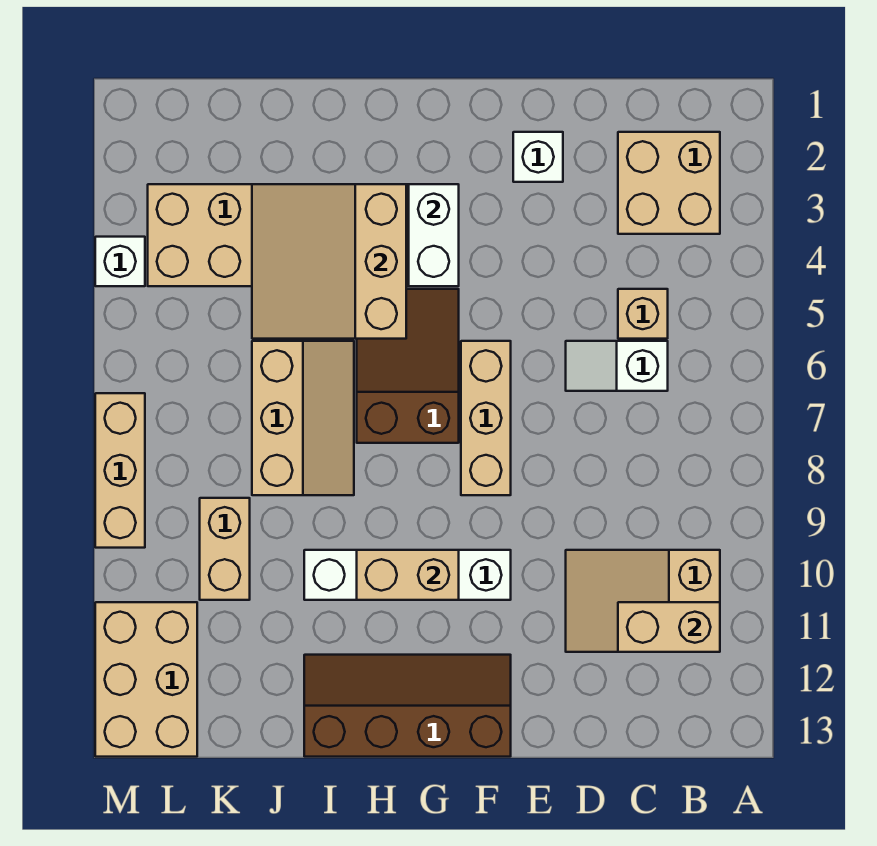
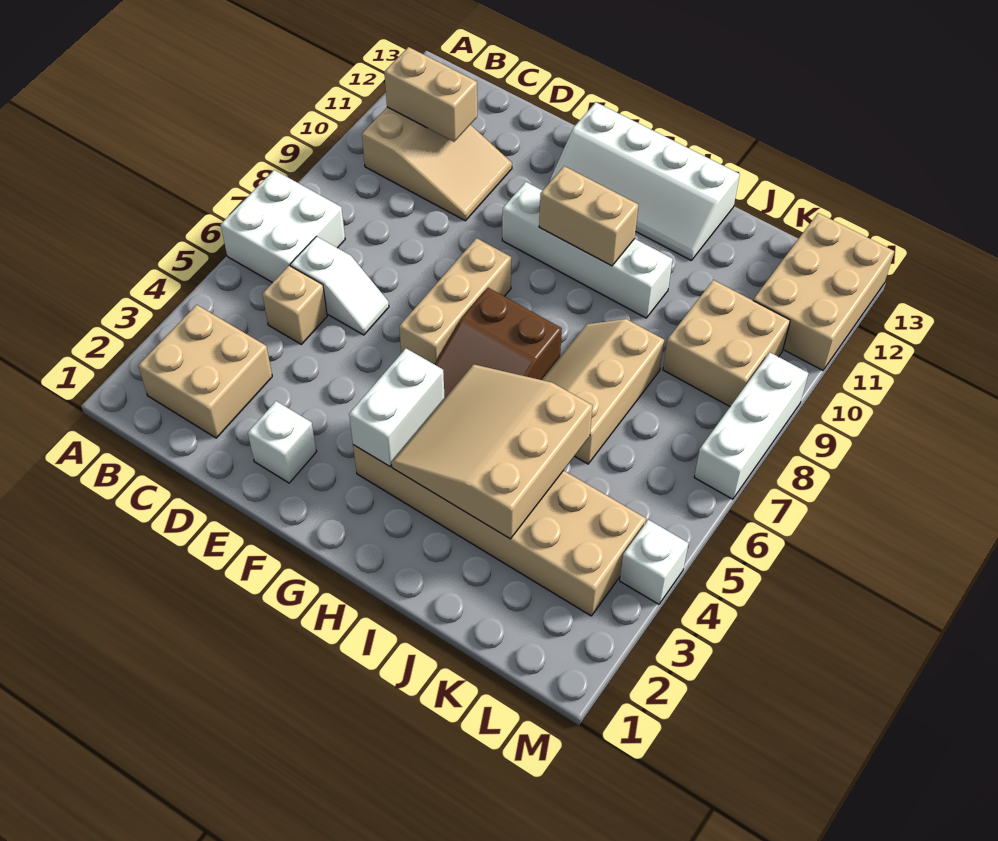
none -> white brick A6:B7 level 1
brown slope F12:I13 level 1 top 13 -> white slope F12:I13 level 1 top 13
tan slope H3:J5 level 2 top H -> tan slope H3:J5 level 2 top J
tan brick K9:K10 level 1 -> tan brick K9:L10 level 1
tan brick M7:M9 level 1 -> white brick M7:M9 level 1

